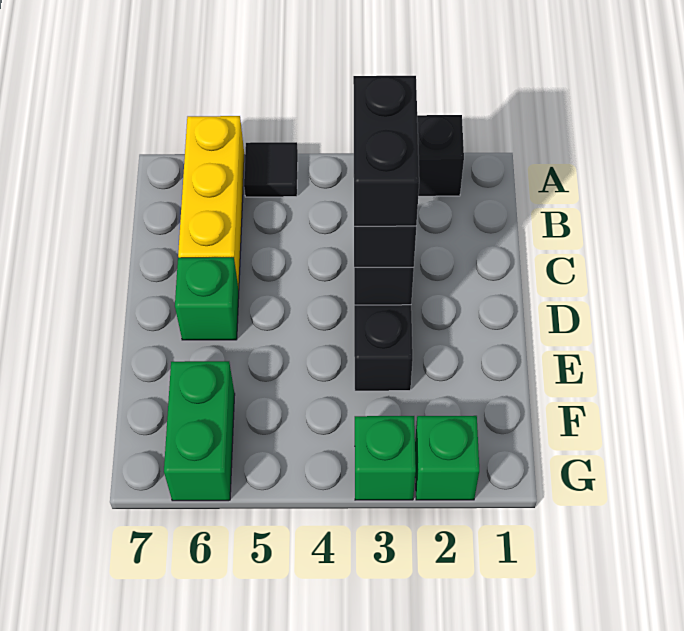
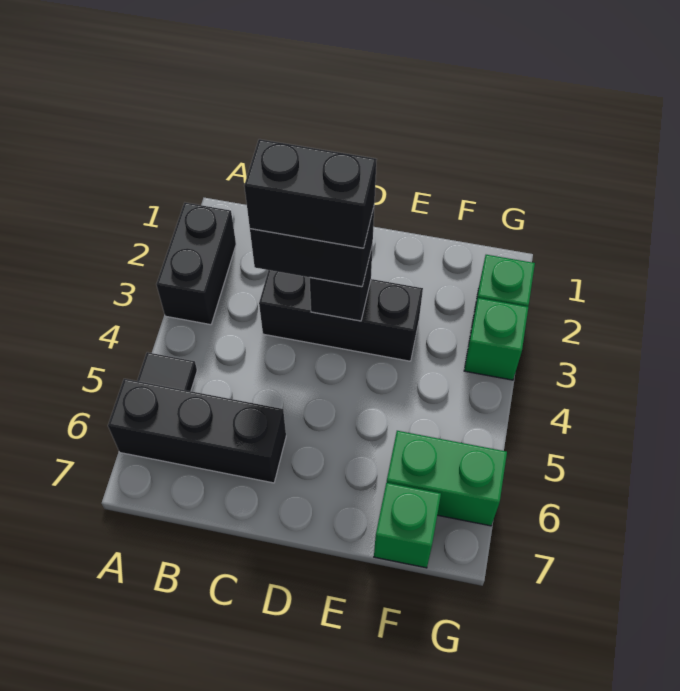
yellow brick A6:C6 level 1 -> black brick A6:C6 level 1
green brick D6 level 1 -> green brick F7 level 1

